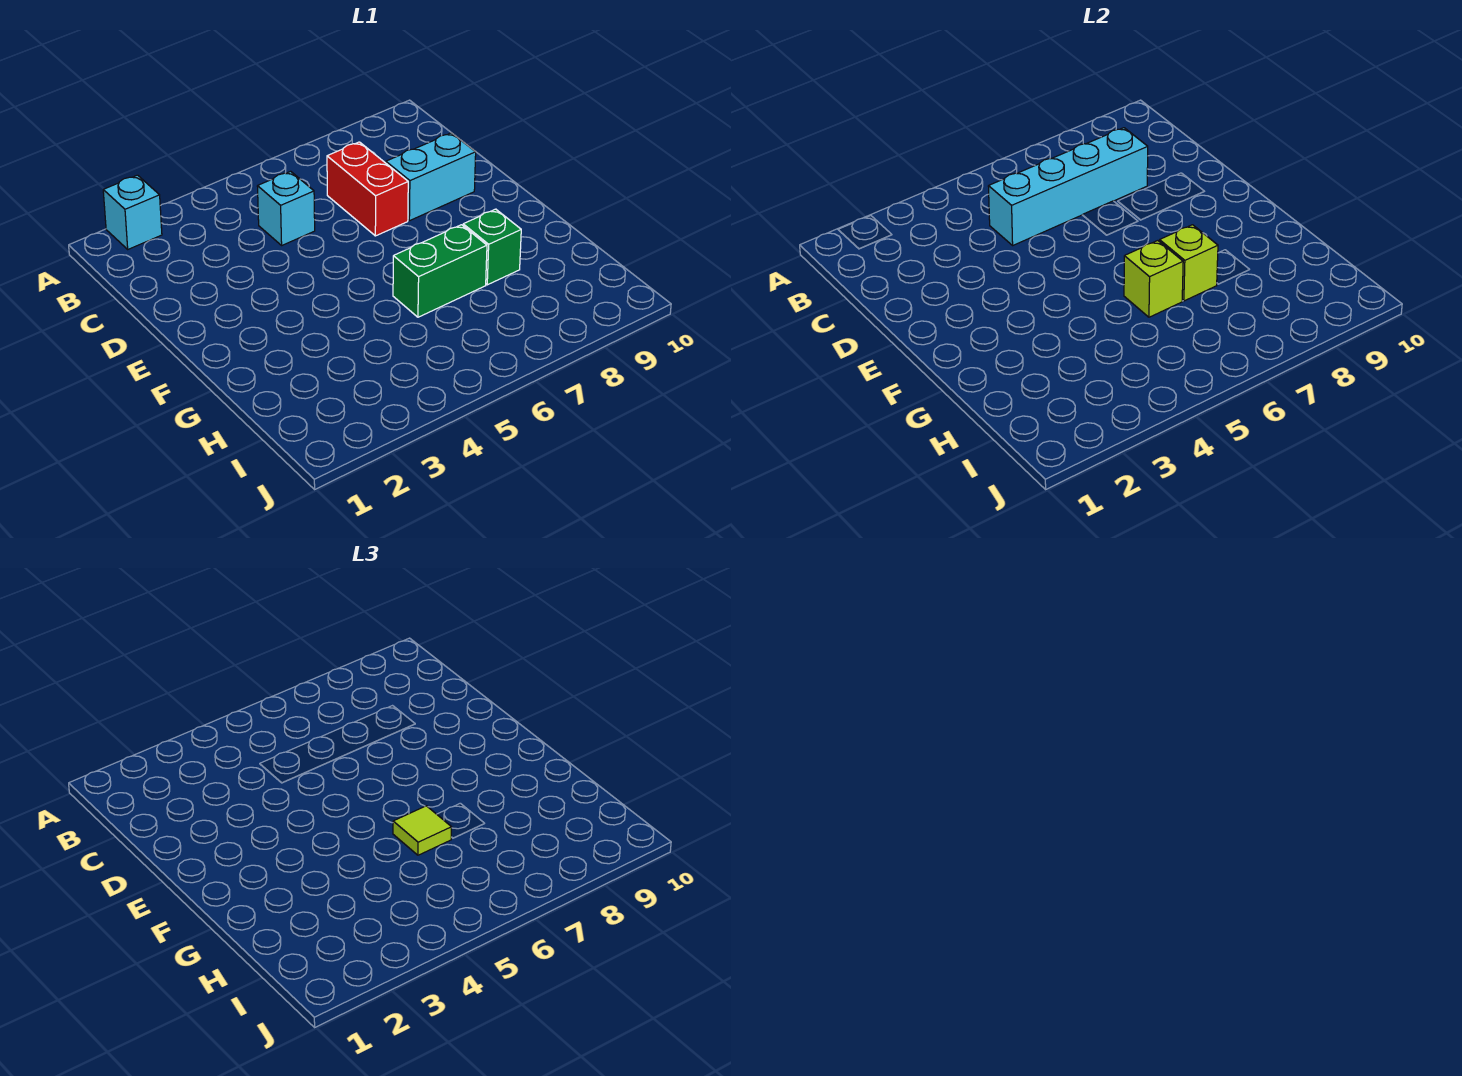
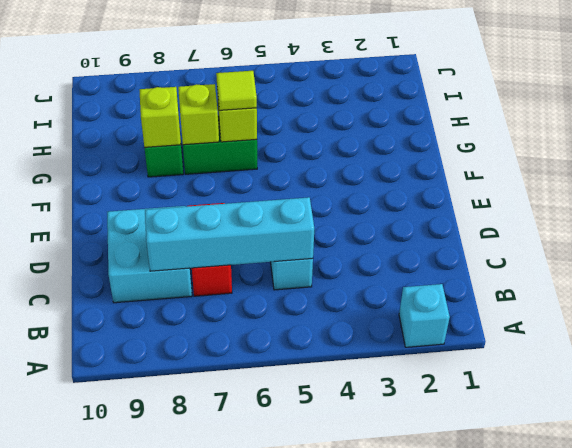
cyan brick D8:D9 level 1 -> cyan brick C8:D9 level 1
none -> lime brick G8 level 2

